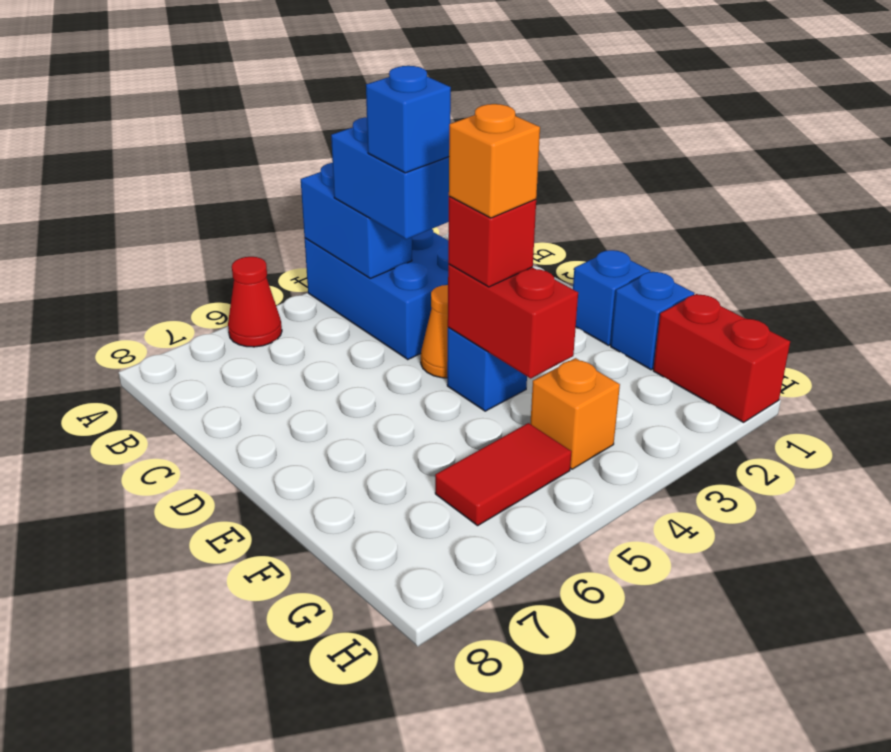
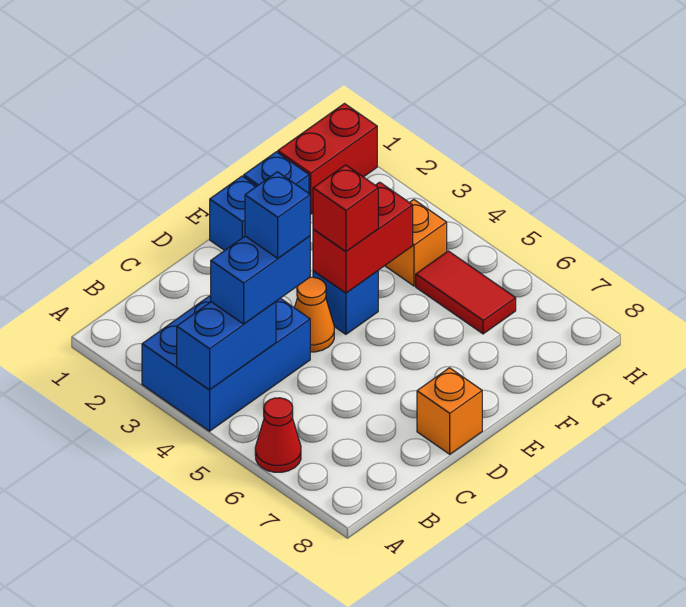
orange brick E4 level 4 -> orange brick D8 level 1

